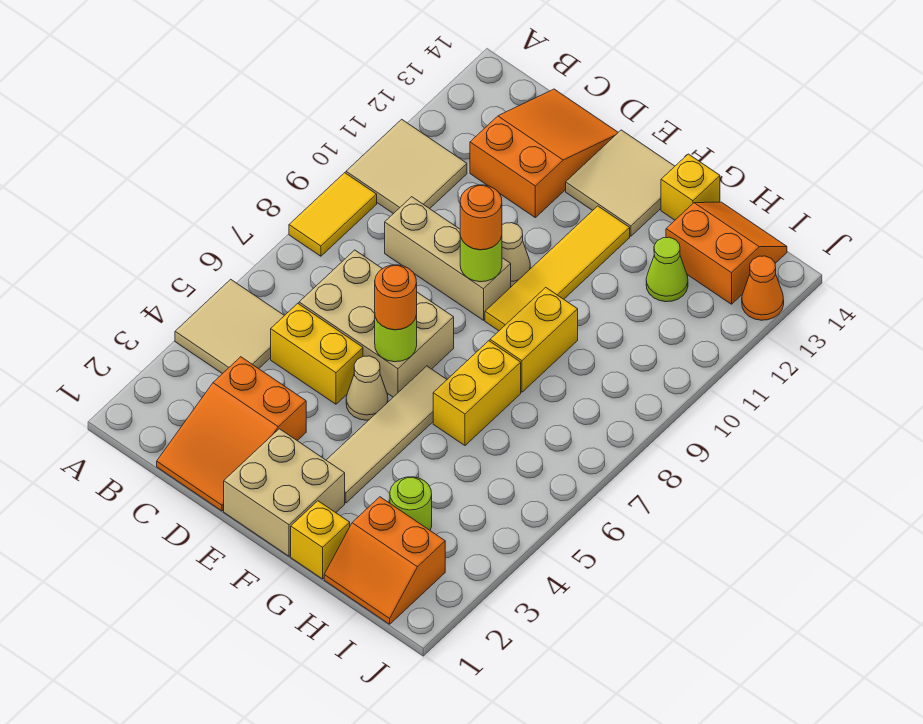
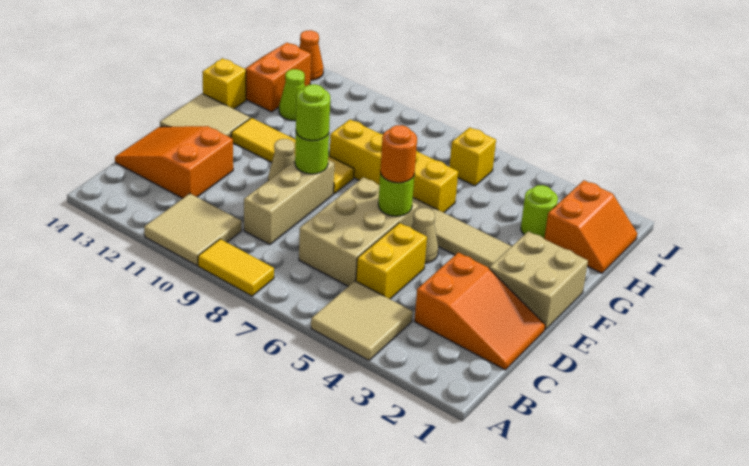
orange round brick E9 level 3 -> lime round brick E9 level 3
yellow brick G1 level 1 -> yellow brick I6 level 1

